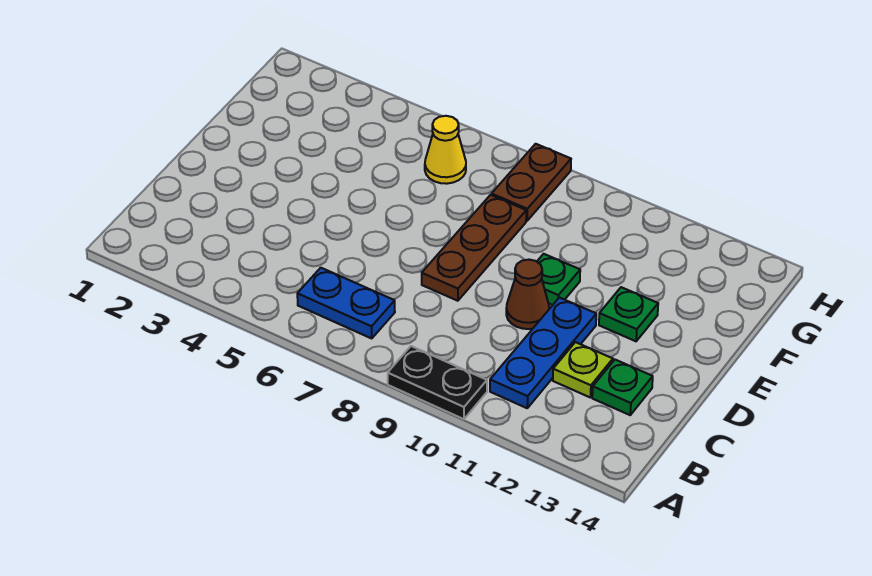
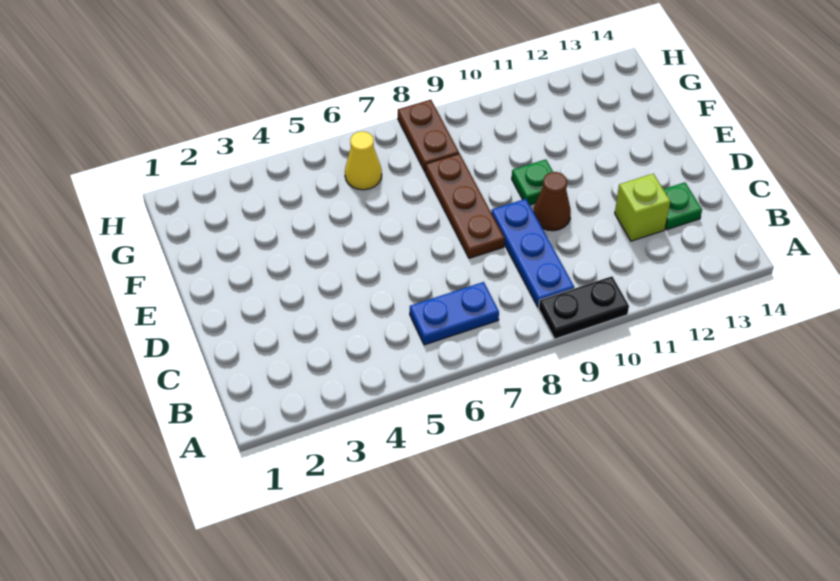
blue plate B11:D11 level 1 -> blue plate B9:D9 level 1
lime plate C12 level 1 -> lime brick C12 level 1
green plate E12 level 1 -> none

